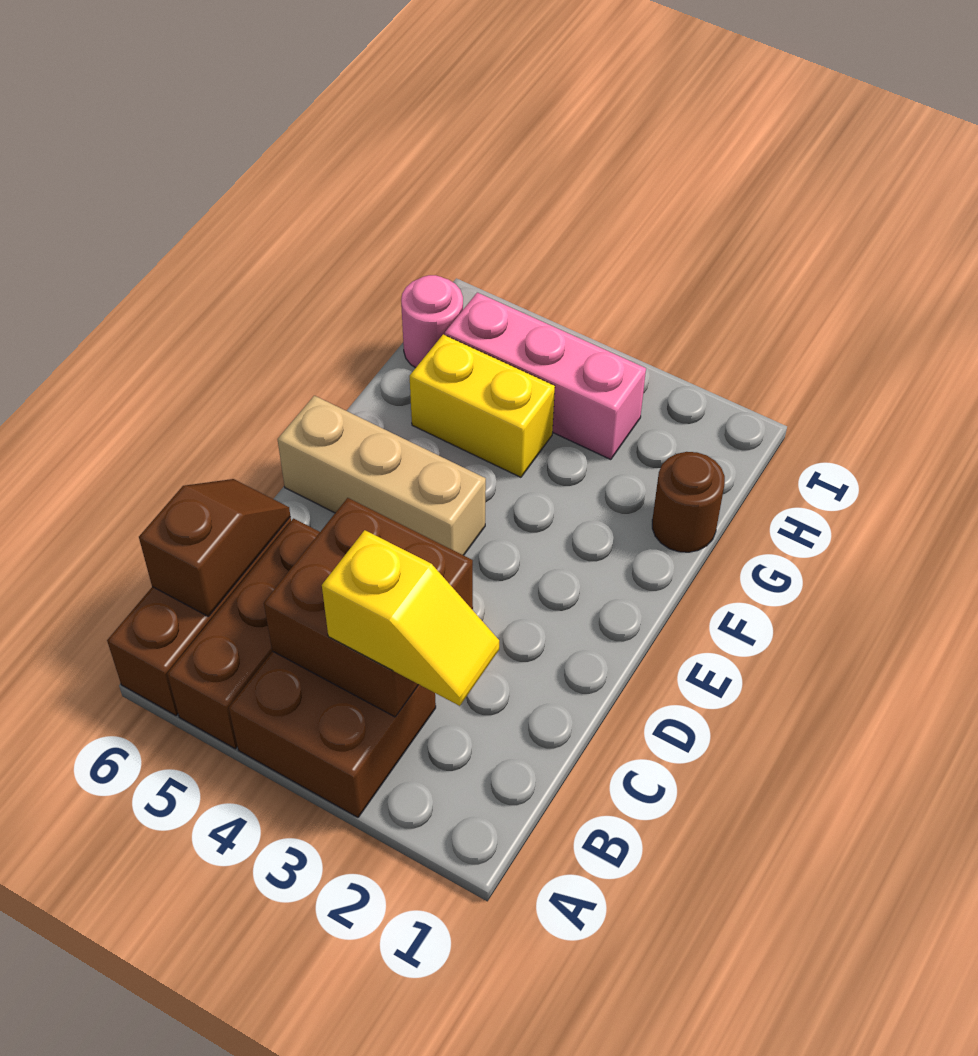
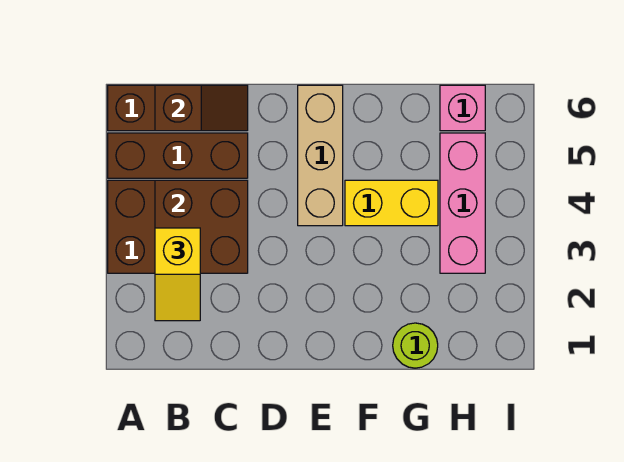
brown round brick G1 level 1 -> lime round brick G1 level 1
yellow brick G4:G5 level 1 -> yellow brick F4:G4 level 1
pink round brick H6 level 1 -> pink brick H6 level 1

